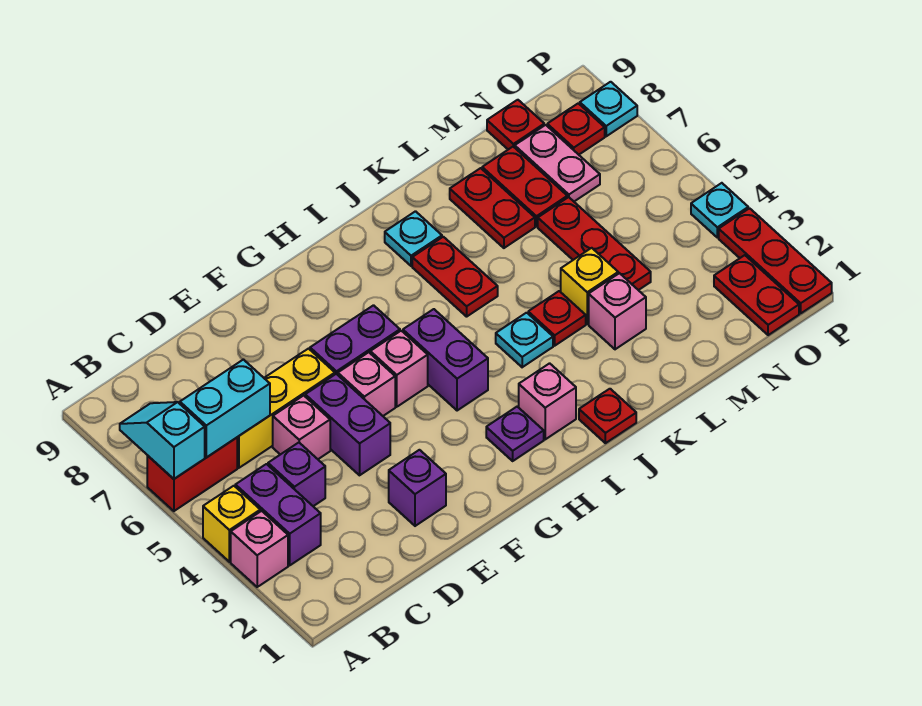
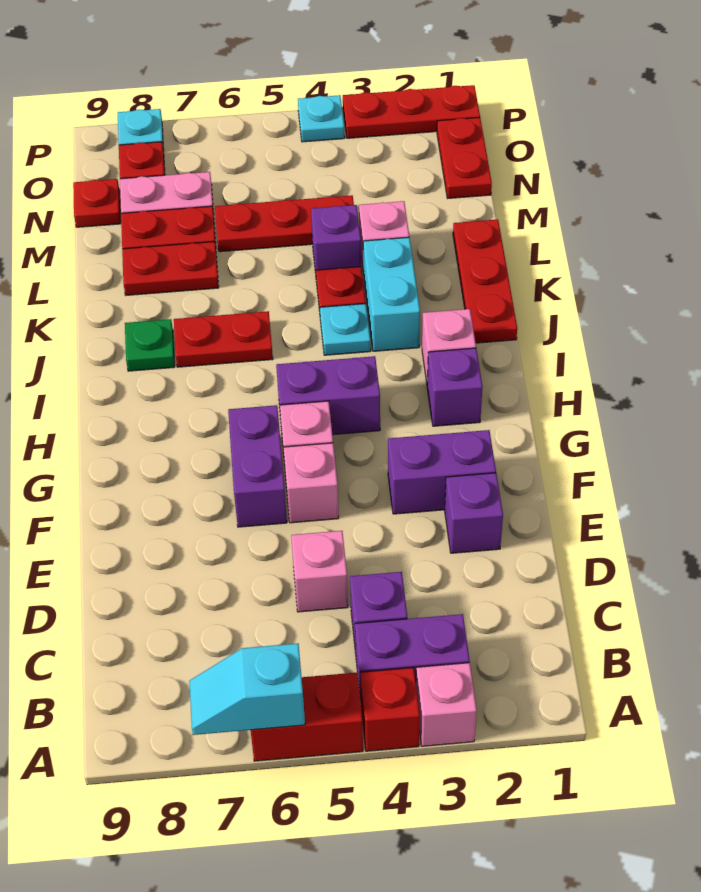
yellow brick A4 level 1 -> red brick A4 level 1
red brick A6:B6 level 1 -> red brick A5:A6 level 1
cyan brick B6:C6 level 2 -> cyan brick J3:K3 level 1
yellow brick C6:E6 level 1 -> none
purple brick E4:E5 level 1 -> purple brick F2:F3 level 1
purple plate H2 level 1 -> purple brick H2 level 1
red plate J1 level 1 -> red plate J1:L1 level 1
cyan plate J8 level 1 -> green plate J8 level 1
yellow brick L4 level 1 -> purple brick L4 level 1
red plate O1:O2 level 1 -> red plate N1:O1 level 1

